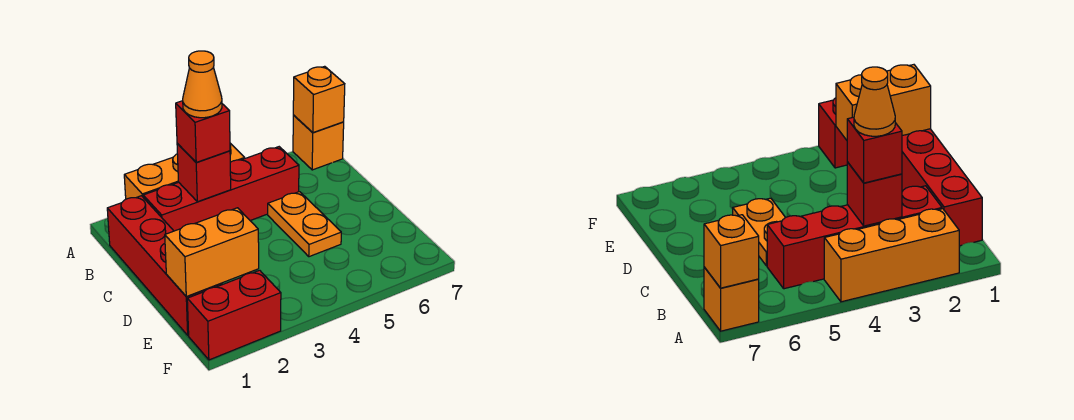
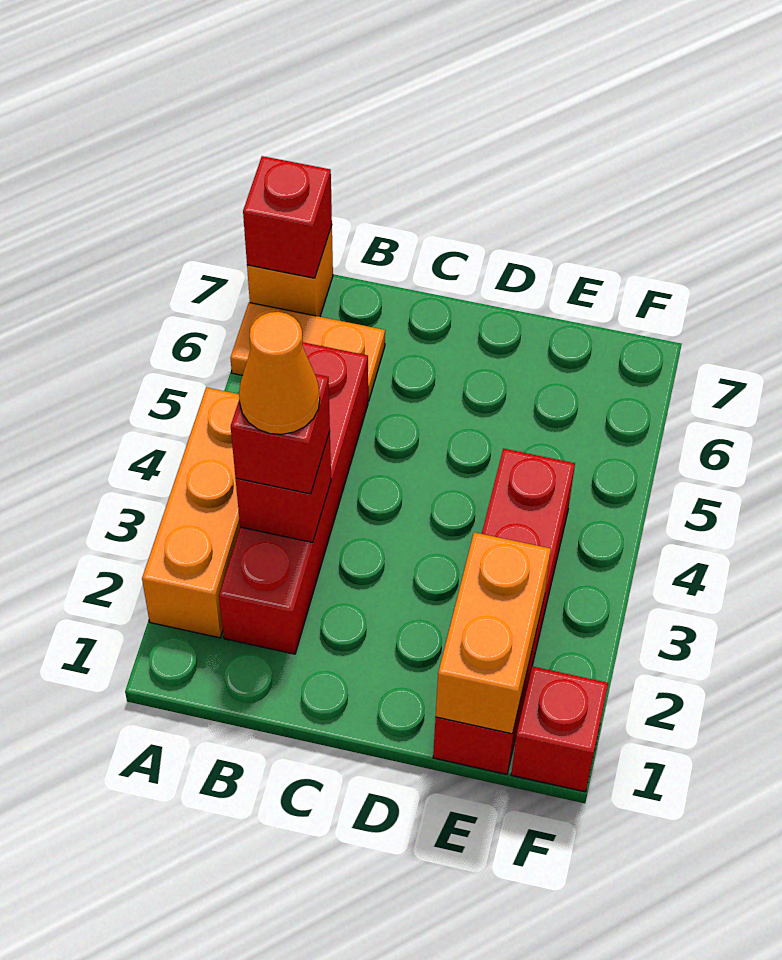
orange brick A7 level 2 -> red brick A7 level 2
red brick B1:E1 level 1 -> red brick E1:E4 level 1
orange plate C5:D5 level 1 -> orange plate A6:B6 level 1
red brick F1:F2 level 1 -> red brick F1 level 1

